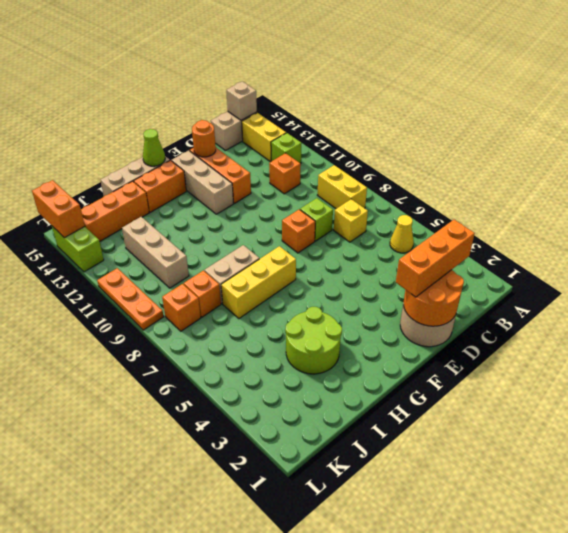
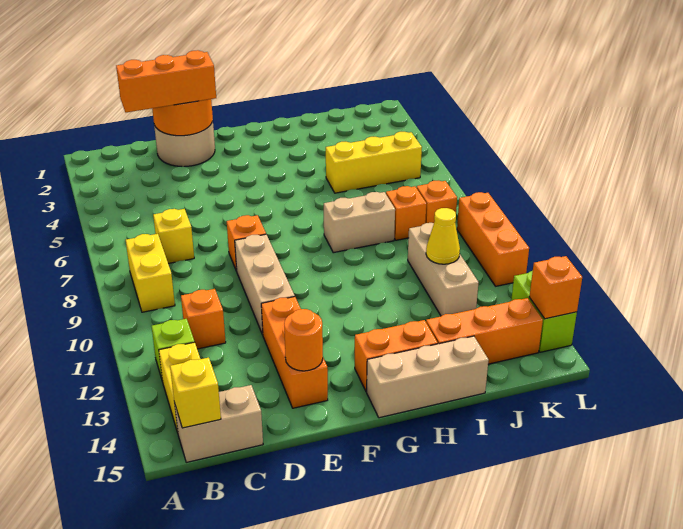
yellow cone B5 level 1 -> yellow cone J11 level 2
tan brick B15 level 2 -> yellow brick B15 level 2
lime brick D8 level 1 -> none
tan brick F12:F14 level 1 -> tan brick E9:E11 level 1
yellow brick G7:I7 level 1 -> yellow brick I5:K5 level 1
lime cone G15 level 2 -> none
lime round brick H3:I4 level 1 -> none
orange plate L9:L11 level 1 -> orange brick L9:L11 level 1
orange brick L14:L15 level 2 -> orange brick L14 level 2

